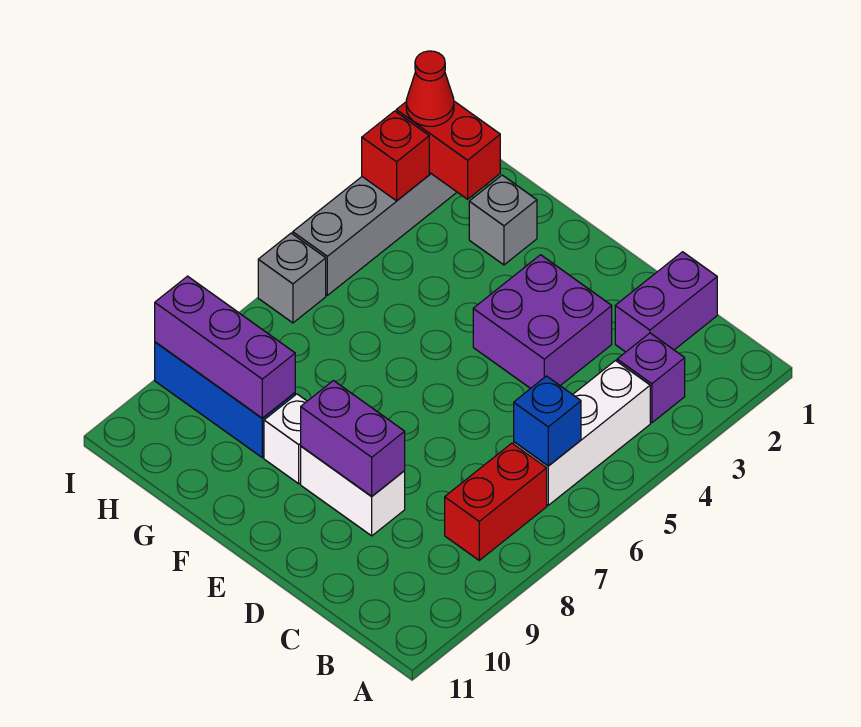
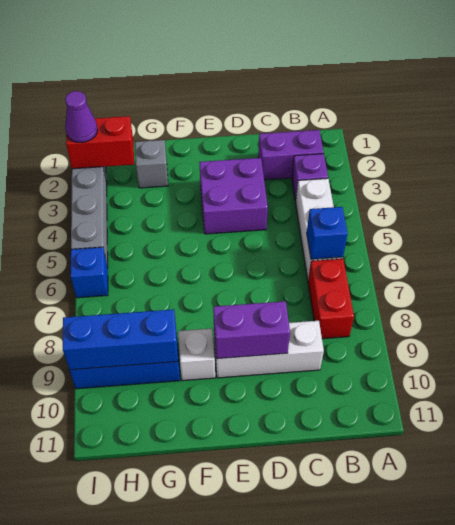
purple brick C1:C2 level 1 -> purple brick B2:C2 level 1
white brick D9:E9 level 1 -> white brick C9:E9 level 1
purple brick G9:I9 level 2 -> blue brick G9:I9 level 2
red cone I2 level 3 -> purple cone I2 level 3
red brick I3 level 2 -> none
grey brick I6 level 1 -> blue brick I6 level 1

